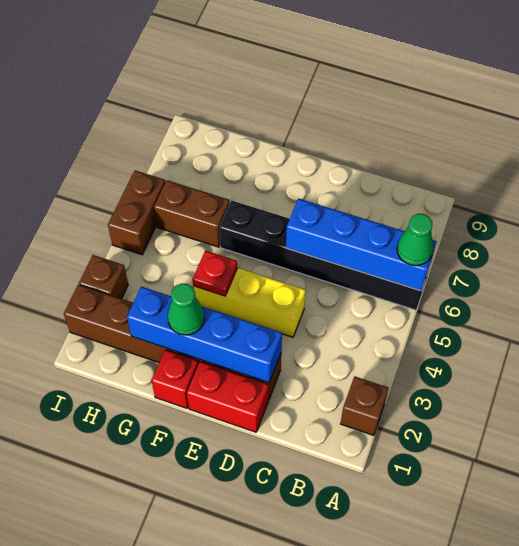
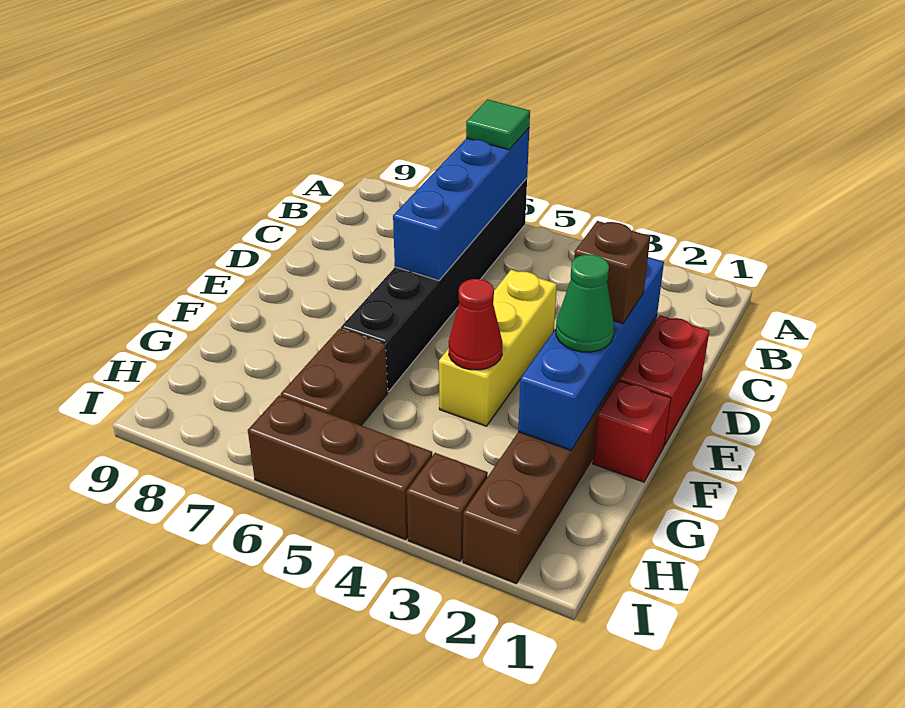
brown brick A2 level 1 -> brown brick E2 level 3
green cone A6 level 3 -> green tile A6 level 3
red plate F4 level 2 -> red cone F4 level 2
brown brick I5:I6 level 1 -> brown brick I4:I6 level 1

